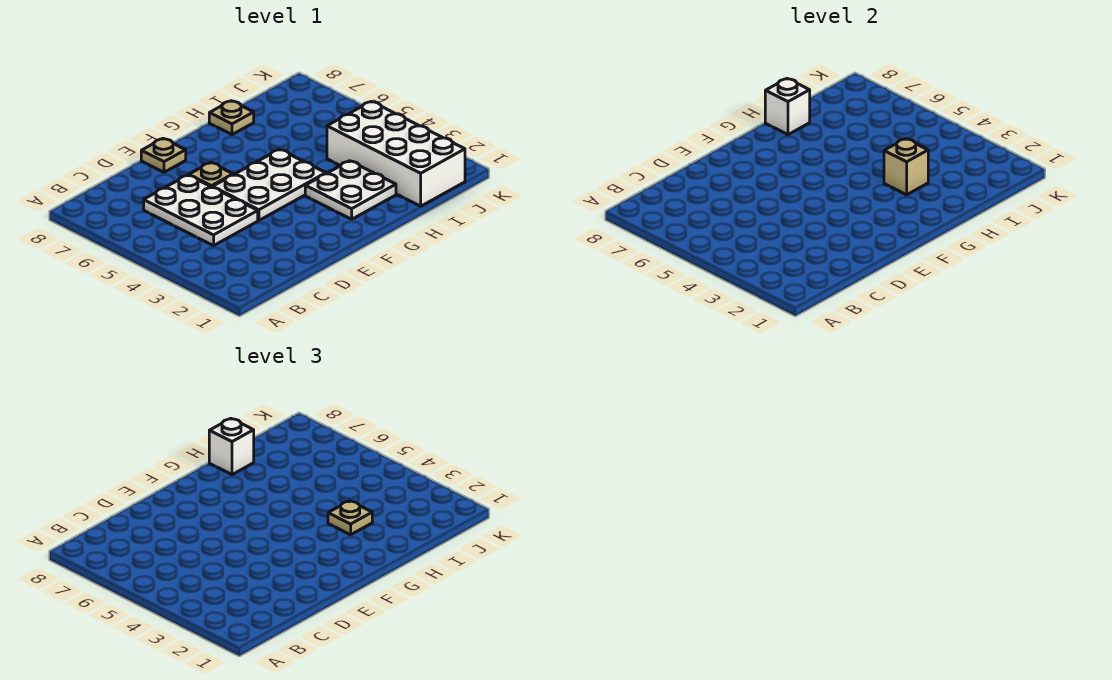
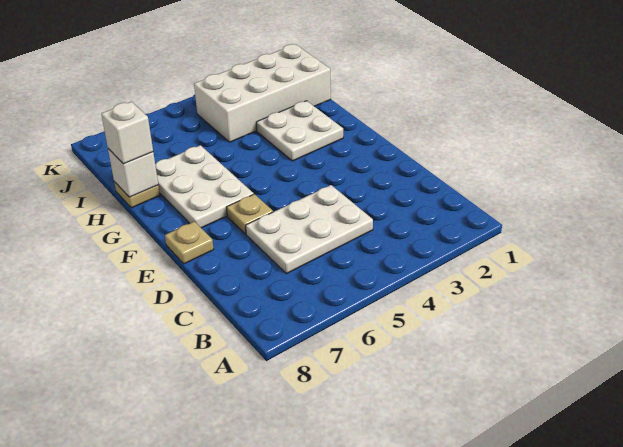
white plate E4:G5 level 1 -> white plate F6:H7 level 1
tan brick H3 level 2 -> none
tan plate H3 level 3 -> none

